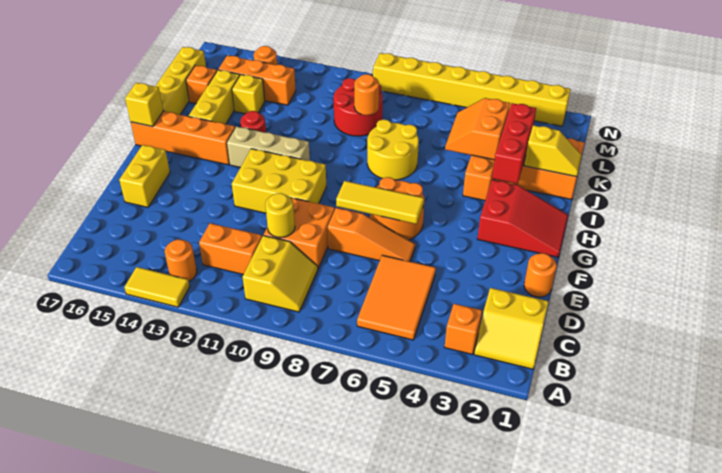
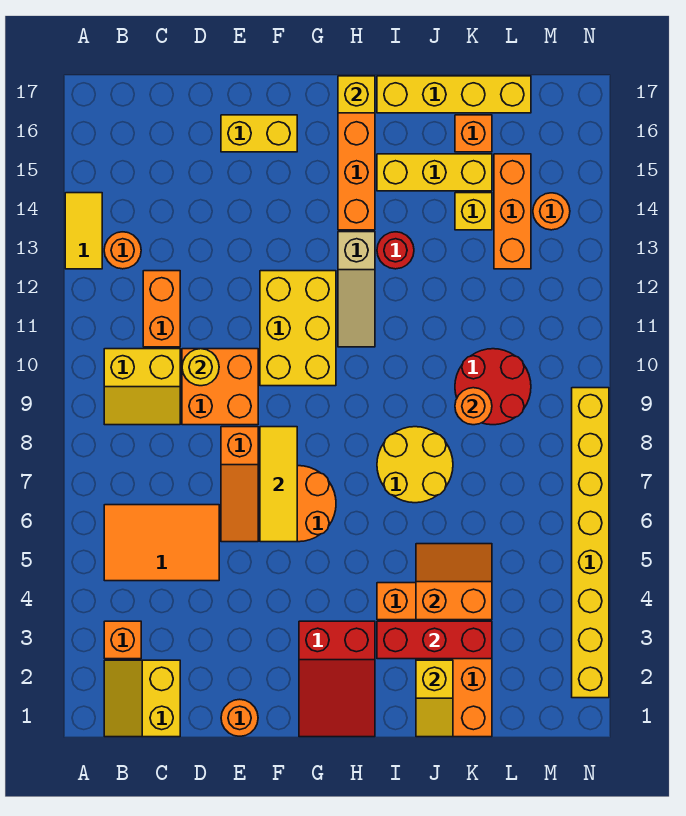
tan brick H11:H13 level 1 -> tan slope H11:H13 level 1 top 13

